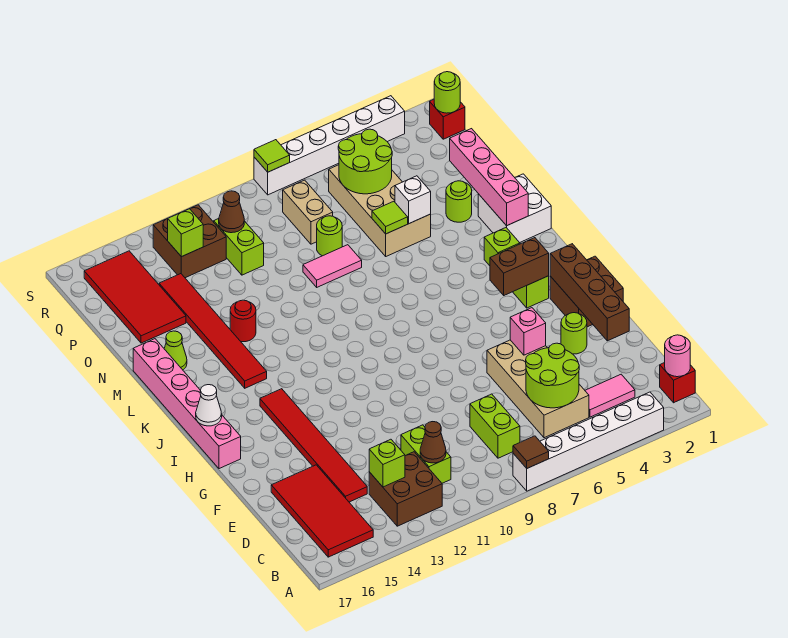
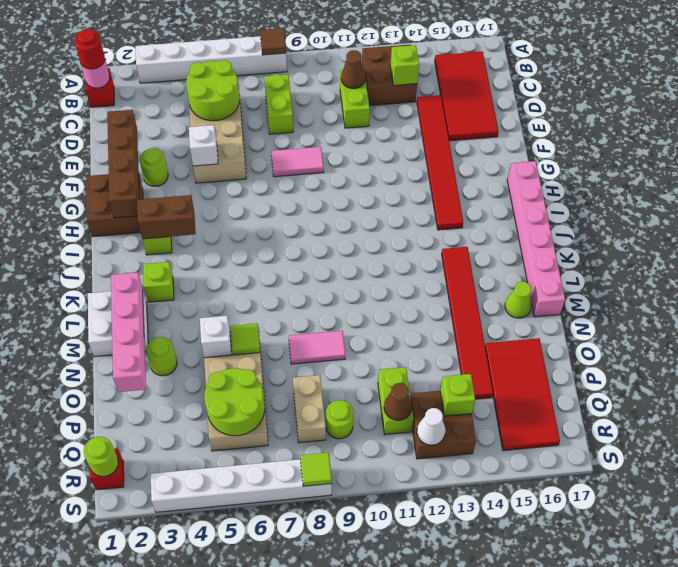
pink tile C3:C4 level 1 -> pink tile F8:F9 level 1
pink brick F5 level 2 -> white brick F5 level 2
white cone I17 level 2 -> white cone R12 level 2
red round brick M13 level 1 -> red round brick B1 level 3
lime round brick O8 level 1 -> lime round brick Q9 level 1

